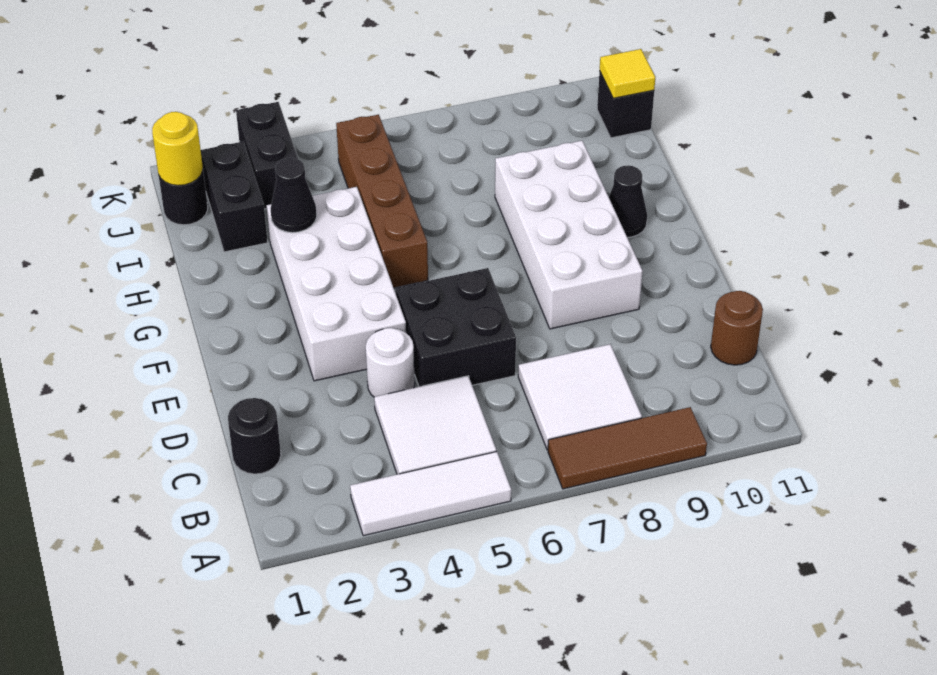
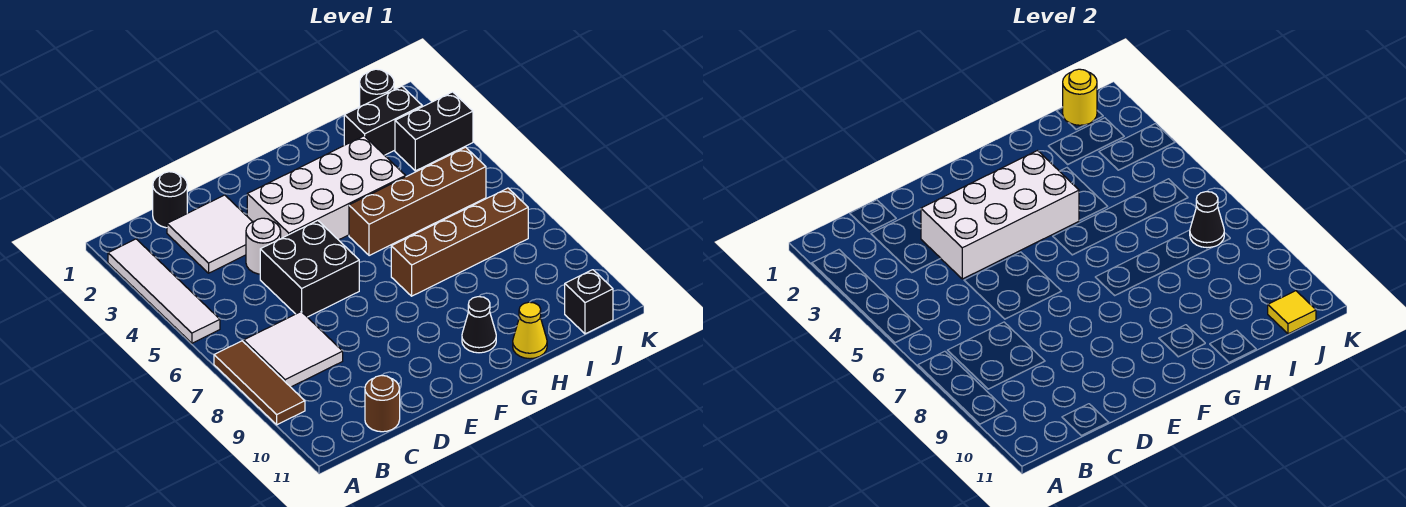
white tile A3:A5 level 1 -> white tile A2:A5 level 1
white tile B4:C5 level 1 -> white tile C2:D3 level 1
white brick E8:H9 level 1 -> white brick D3:G4 level 2
none -> brown brick G7:J7 level 1
black cone H3 level 2 -> black cone J7 level 2
none -> yellow cone H11 level 1

